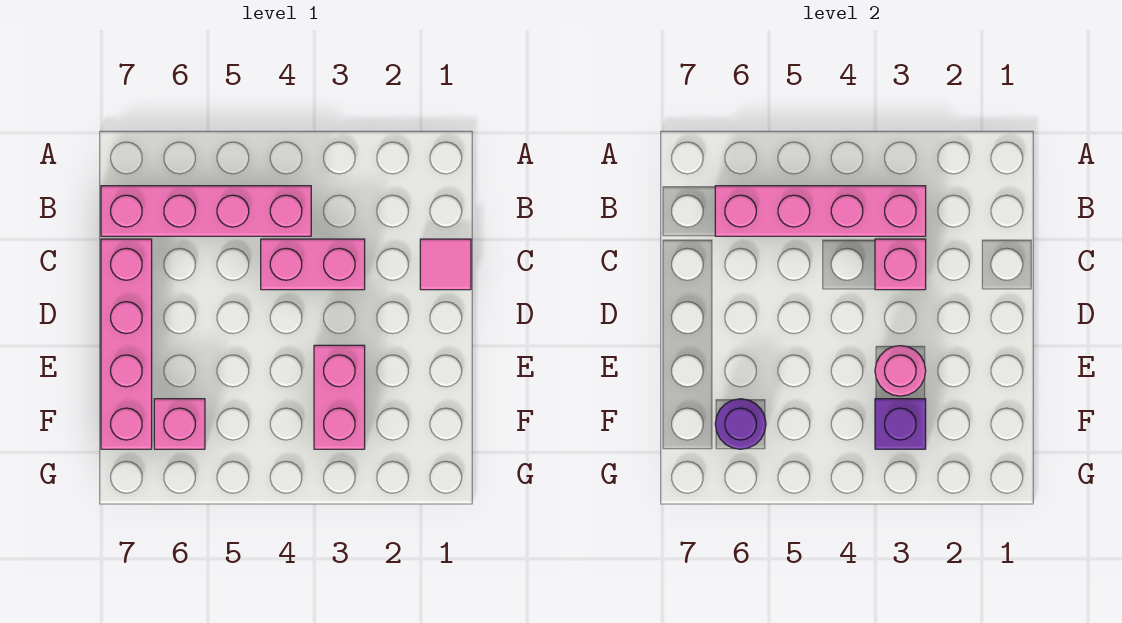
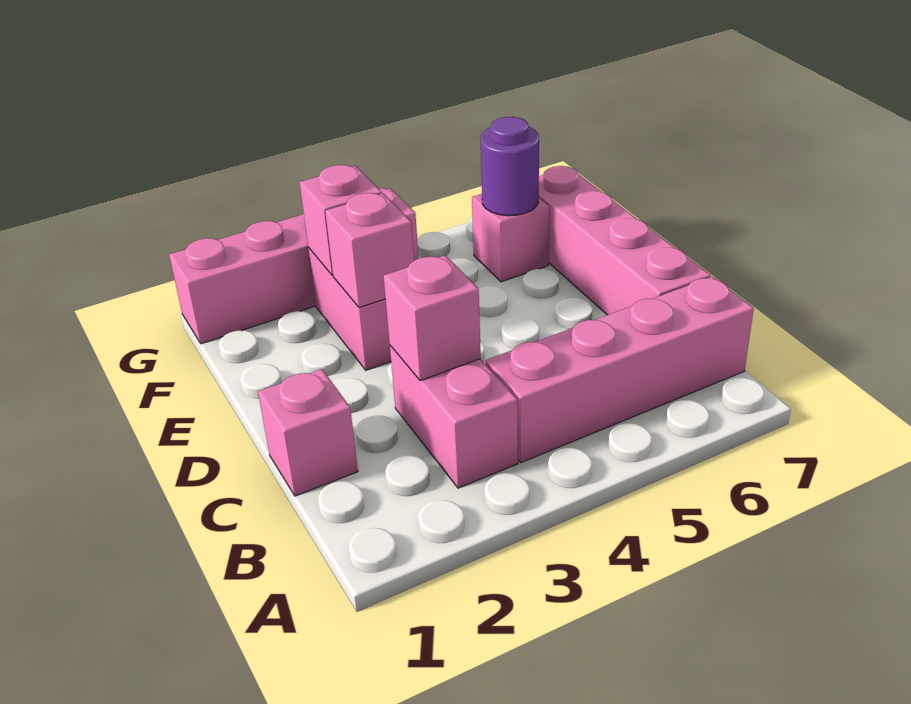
pink brick B3:B6 level 2 -> pink brick G1:G4 level 1
pink tile C1 level 1 -> pink brick C1 level 1
pink brick C3:C4 level 1 -> pink brick B3:C3 level 1
pink round brick E3 level 2 -> pink brick E3 level 2
purple brick F3 level 2 -> pink brick F3 level 2

